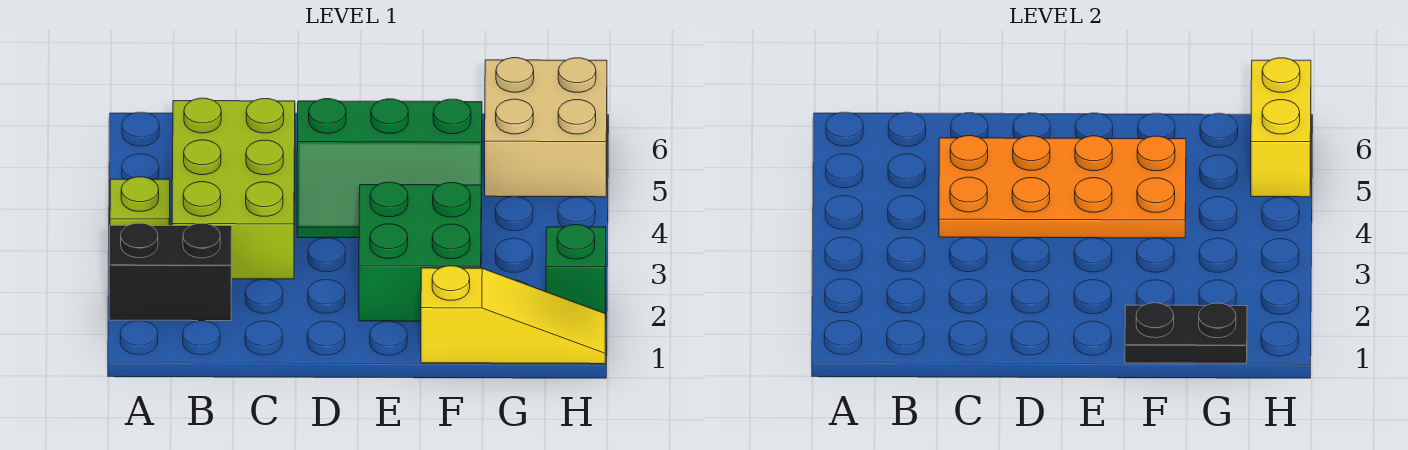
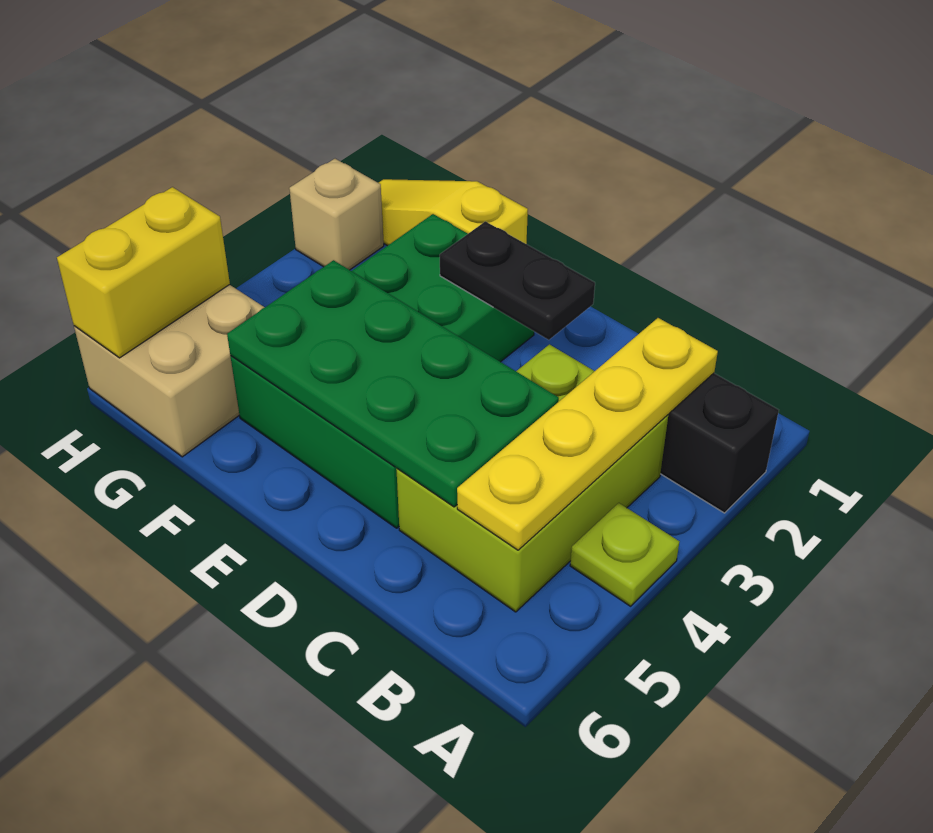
none -> yellow plate B2:B5 level 2
orange plate C4:F5 level 2 -> green plate C4:F5 level 2
black plate F1:G1 level 2 -> black plate D2:E2 level 2
green brick H2 level 1 -> tan brick H2 level 1

